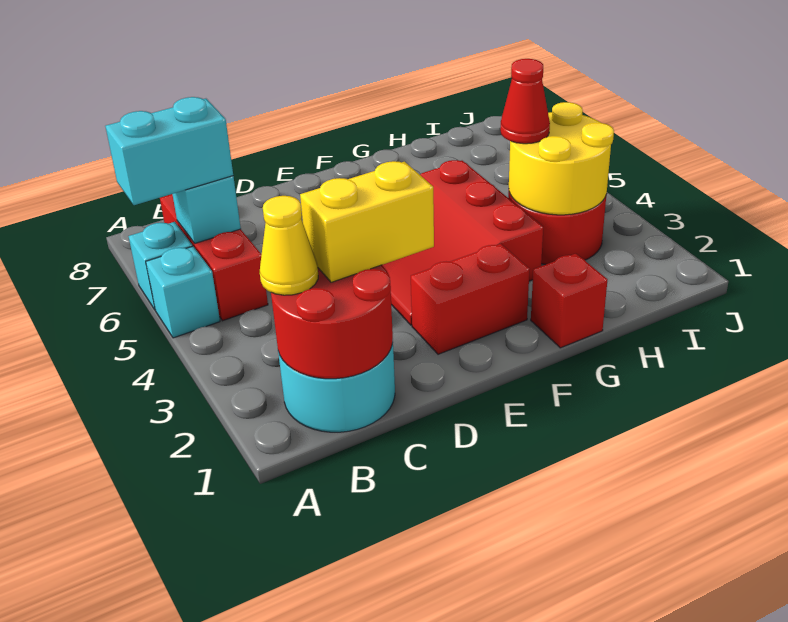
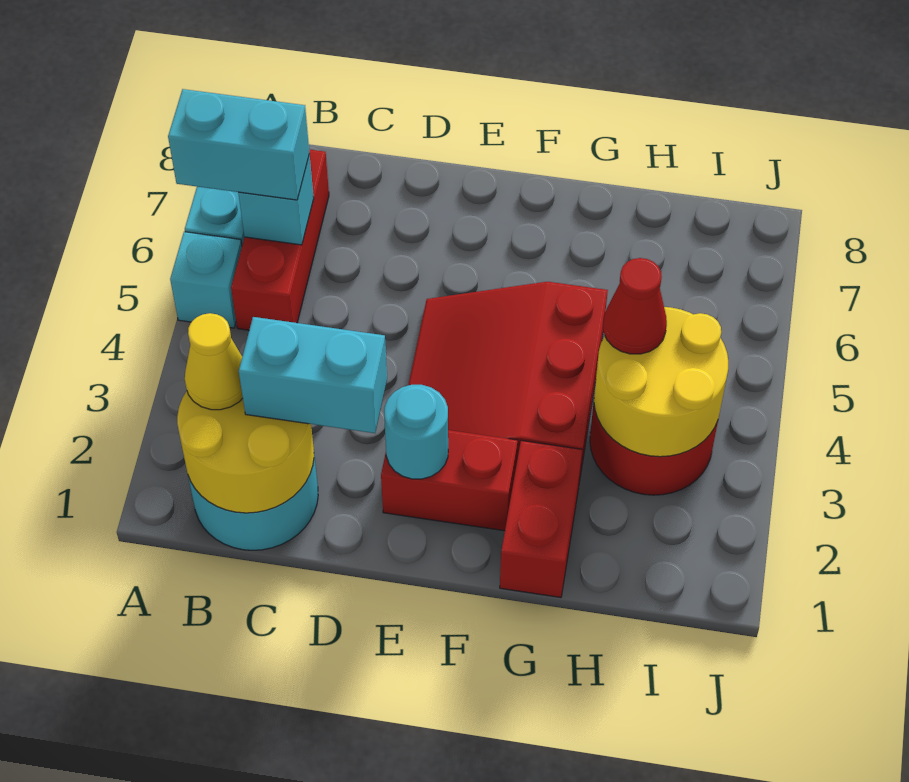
red round brick B1:C2 level 2 -> yellow round brick B1:C2 level 2
yellow brick C2:D2 level 3 -> cyan brick C2:D2 level 3
none -> cyan round brick E2 level 2
red brick G1 level 1 -> red brick G1:G2 level 1

